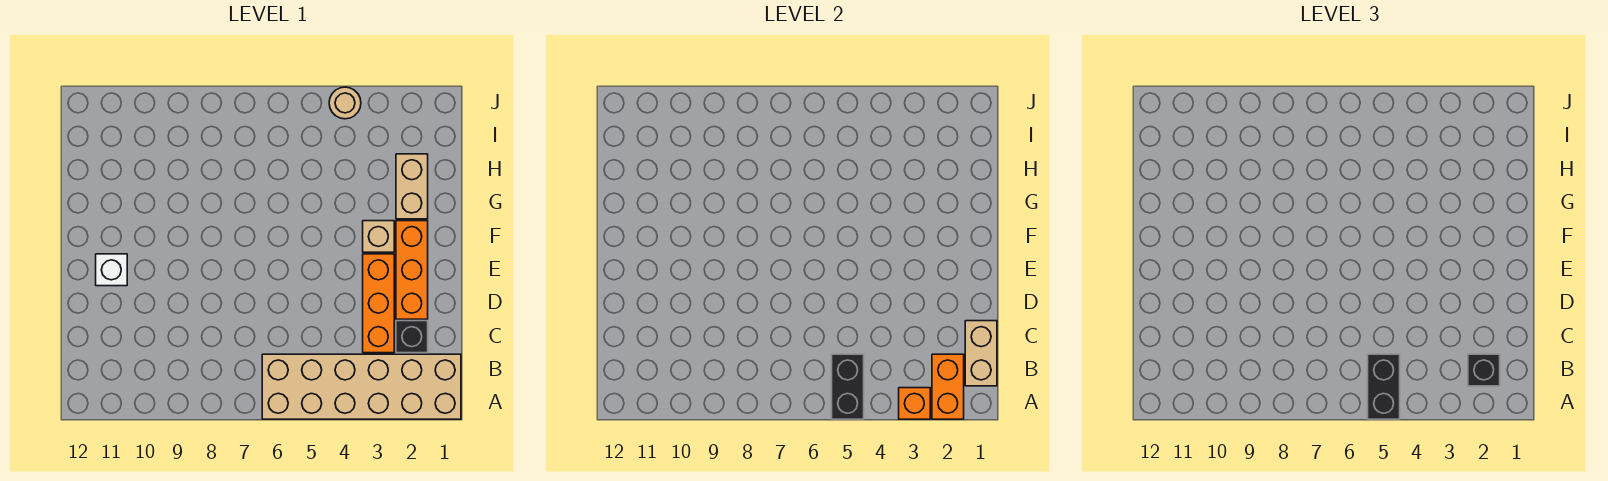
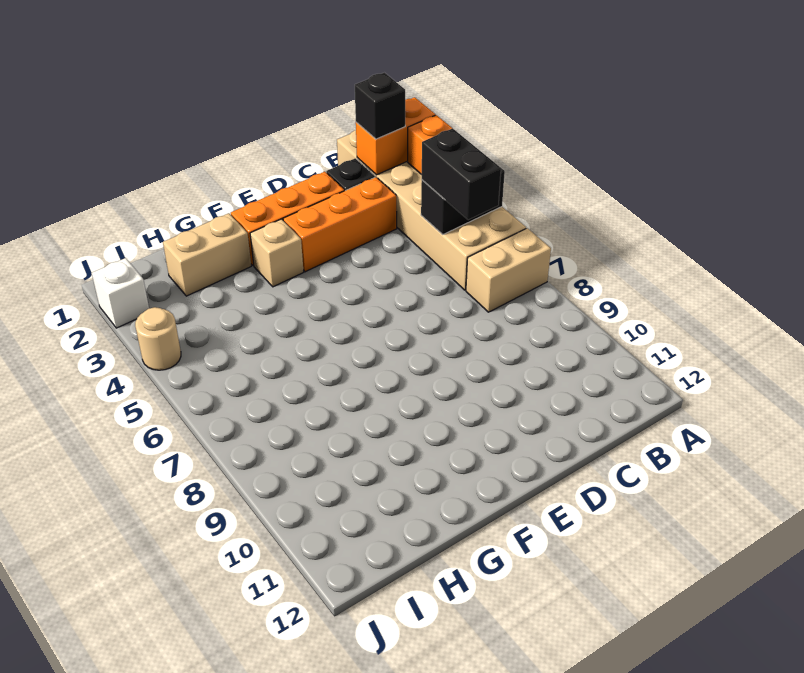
black brick A5:B5 level 3 -> black brick B5:B6 level 3
tan brick B1:C1 level 2 -> tan brick A7:B7 level 1
white brick E11 level 1 -> white brick J2 level 1

